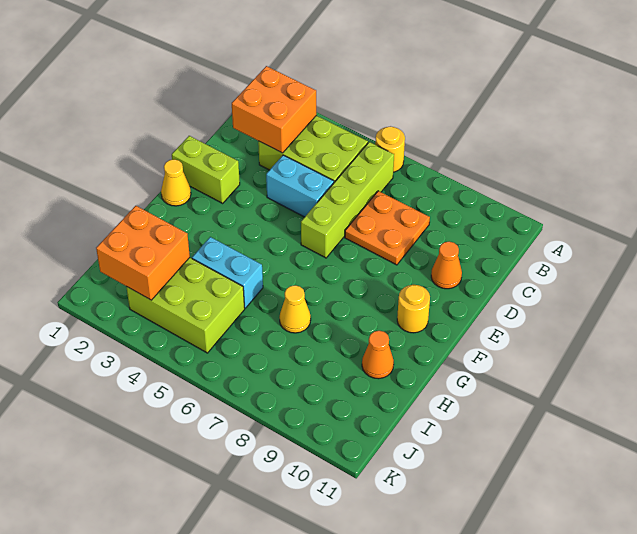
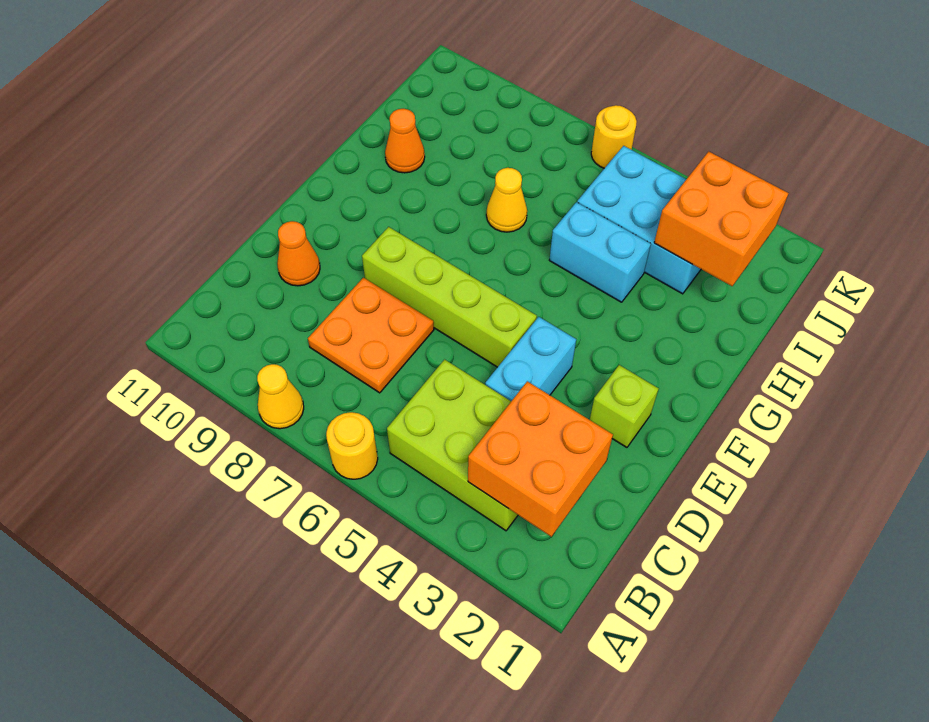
lime brick B6:E6 level 1 -> lime brick E5:E8 level 1
cyan brick D4:D5 level 1 -> cyan brick D4:E4 level 1
lime brick E1:E2 level 1 -> lime brick E2 level 1
yellow cone F1 level 1 -> yellow cone A8 level 1
yellow round brick F10 level 1 -> yellow round brick K6 level 1
lime brick I3:J5 level 1 -> cyan brick I3:J5 level 1

